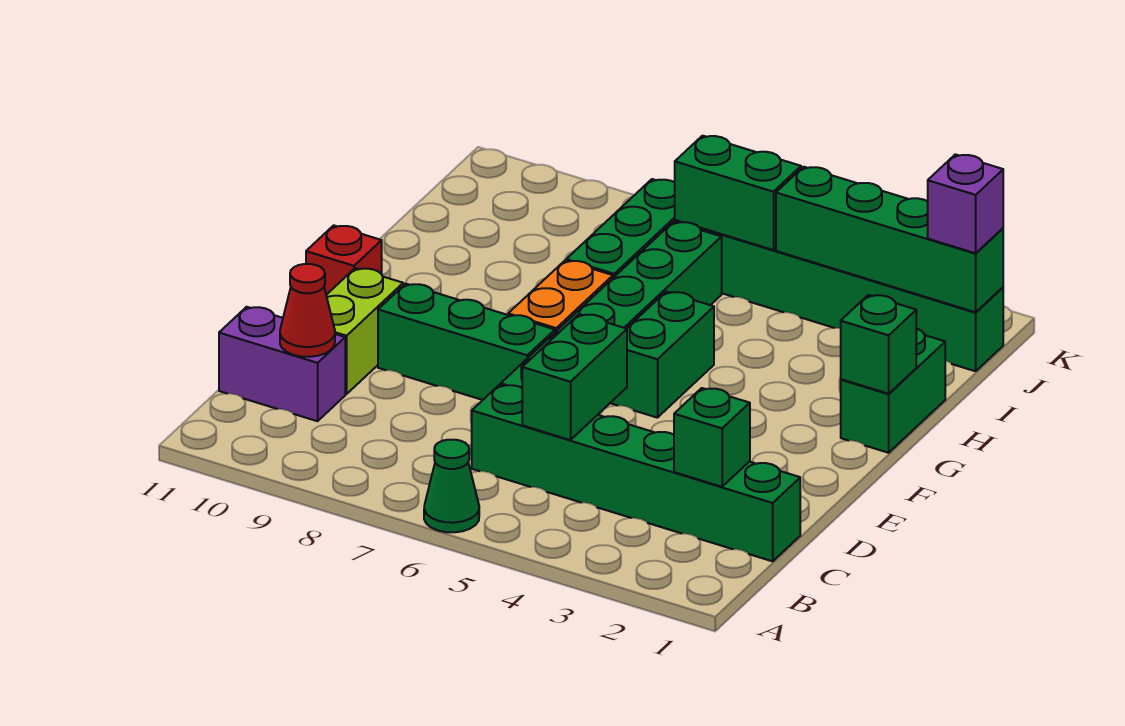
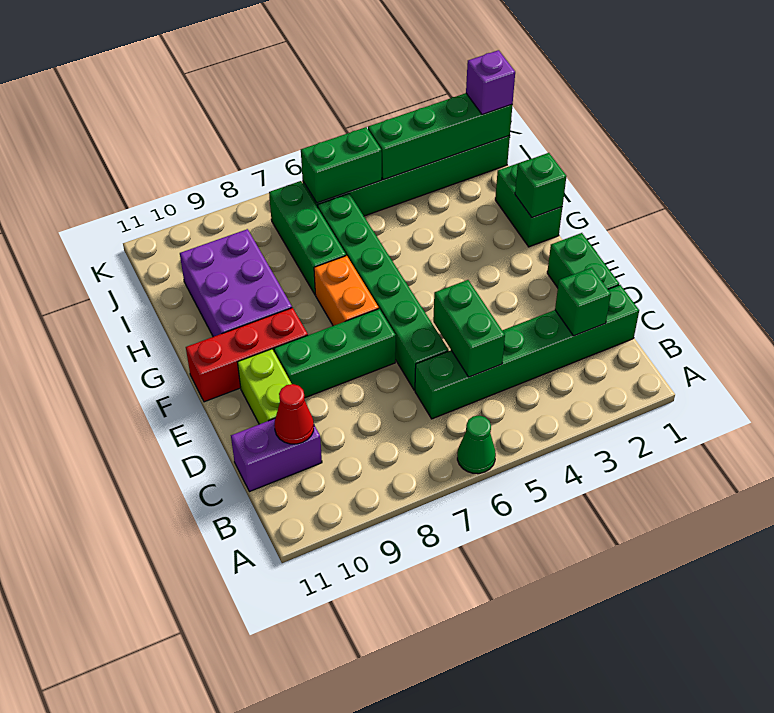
green brick F5:G5 level 1 -> green brick D1:E1 level 1
red brick F11 level 1 -> red brick F9:F11 level 1
none -> purple brick G9:I10 level 1

